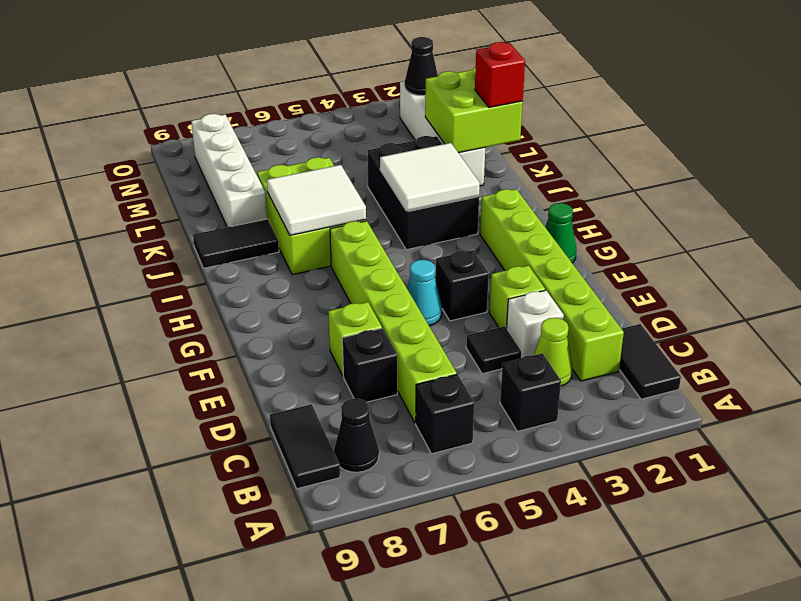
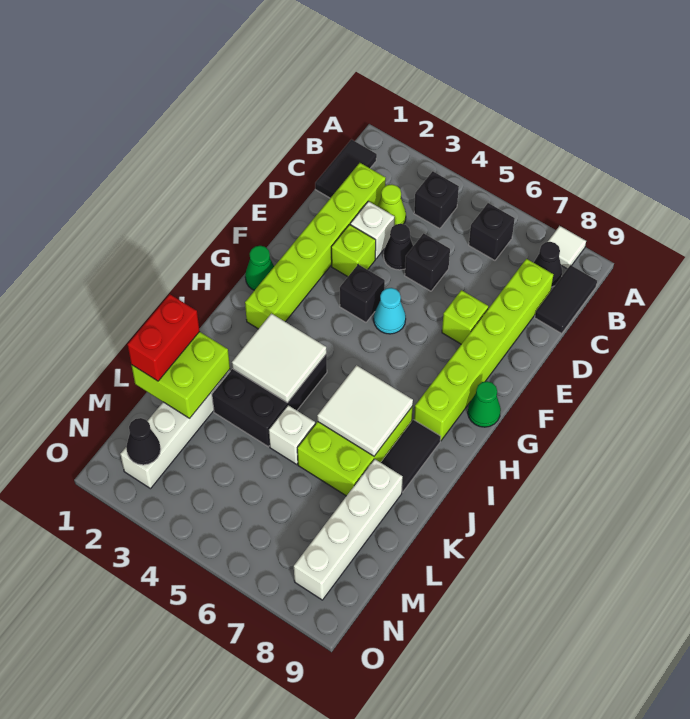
none -> white tile A8 level 1
lime brick C6:H6 level 1 -> lime brick C8:H8 level 1
black tile D4 level 1 -> black cone D4 level 1
black brick D7 level 1 -> black brick D5 level 1
none -> green cone G9 level 1
black tile J8:J9 level 1 -> black tile I8:J8 level 1
red brick K1 level 3 -> red brick K1:L1 level 3
none -> white brick K5 level 1

